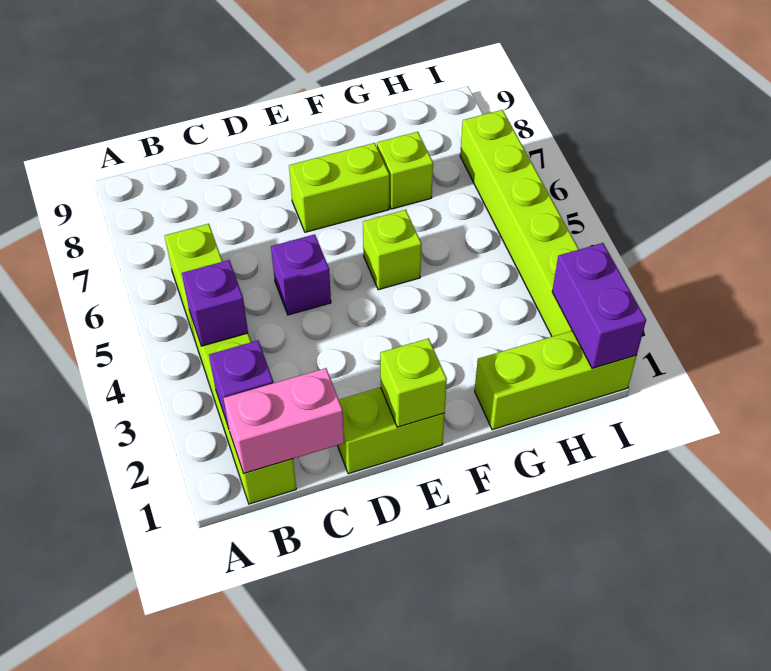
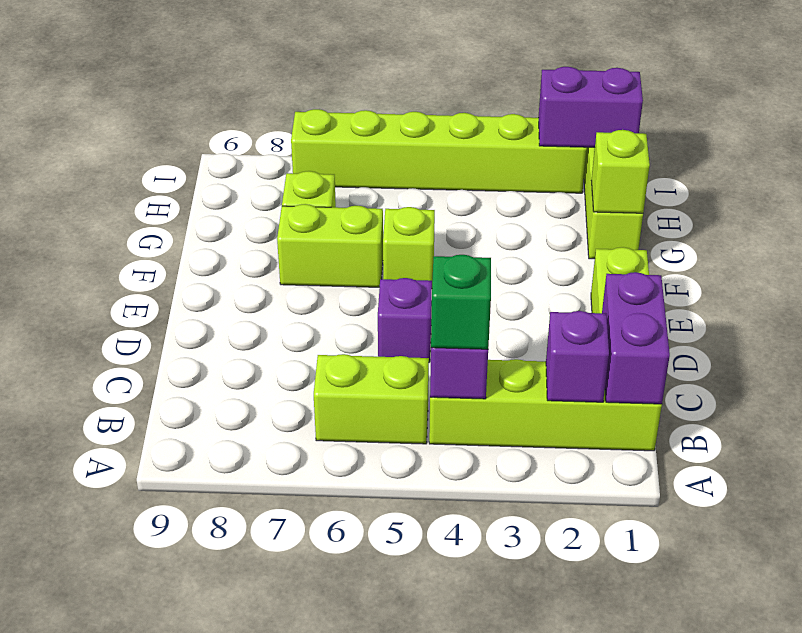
pink brick B1:C1 level 2 -> purple brick B1:C1 level 2
none -> green brick B4 level 3
lime brick E1 level 2 -> lime brick G1 level 2
lime brick E7:F7 level 1 -> lime brick F6:F7 level 1

